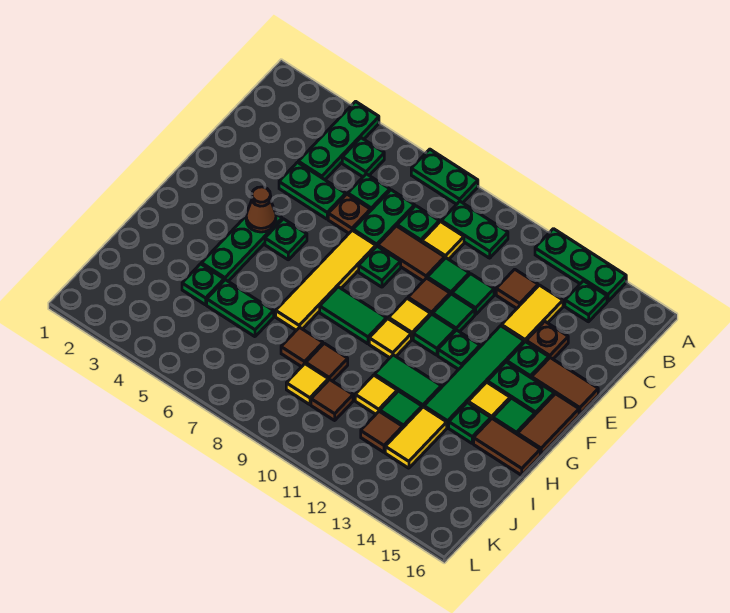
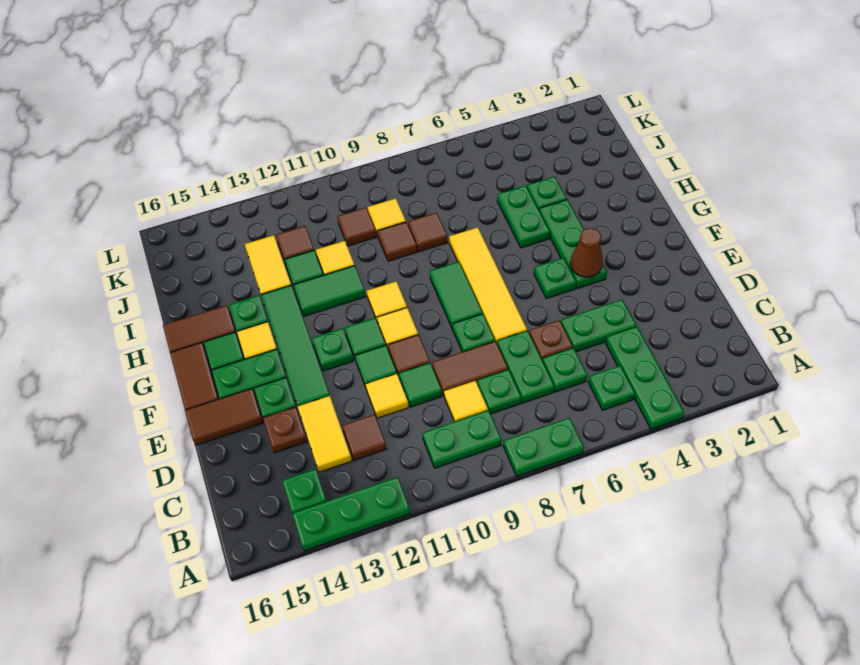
green tile D11 level 1 -> yellow tile D11 level 1
green tile G8:G9 level 1 -> green tile F8:G8 level 1
green plate I5:I6 level 1 -> green plate H5:I5 level 1

